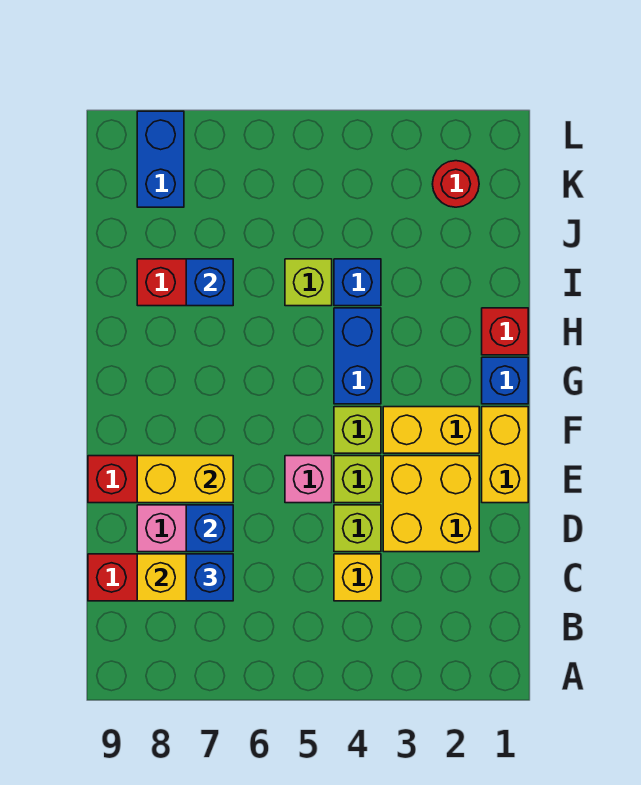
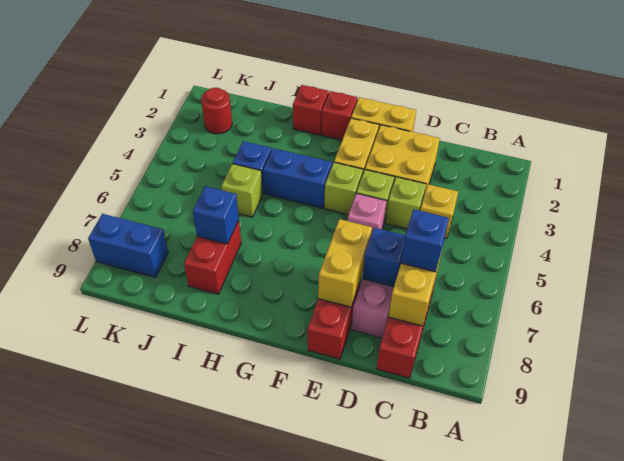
blue brick G1 level 1 -> red brick G1 level 1

